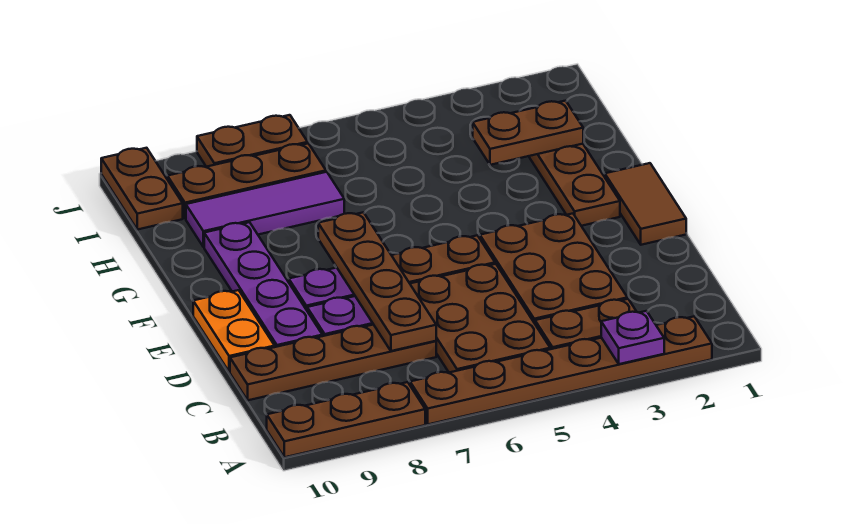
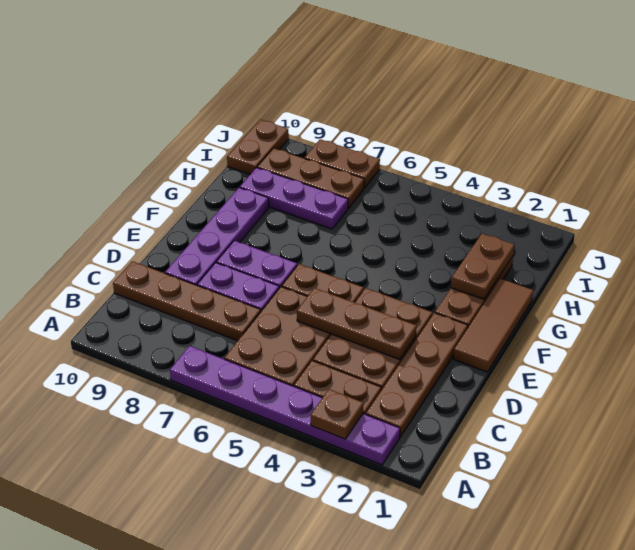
brown plate A2:A7 level 1 -> purple plate A2:A7 level 1
purple plate A3 level 2 -> brown plate A3 level 2
brown plate A8:A10 level 1 -> brown plate D3:D5 level 2
brown plate C7:F7 level 2 -> brown plate B2:E2 level 1
orange plate D10:E10 level 1 -> none
brown tile E1:F1 level 1 -> brown tile E1:G1 level 1
brown plate H2:H3 level 2 -> brown plate G2:H2 level 2
purple tile H7:H9 level 1 -> purple plate H7:H9 level 1

